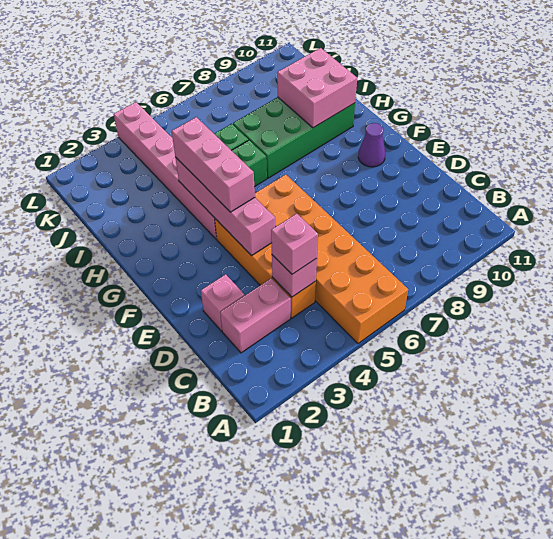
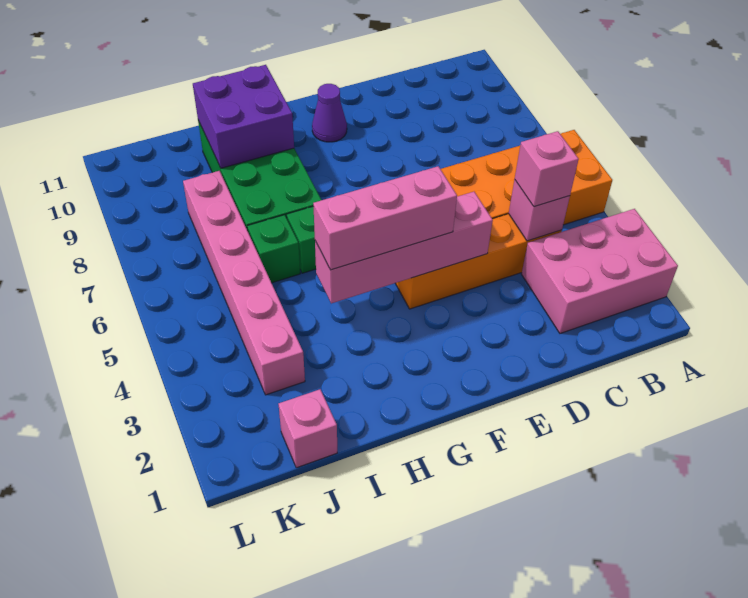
pink brick C2:C3 level 1 -> pink brick A2:C3 level 1
pink brick D2 level 1 -> pink brick J1 level 1
pink brick G4:L4 level 1 -> pink brick J3:J8 level 1
pink brick H9:I10 level 2 -> purple brick H9:I10 level 2

